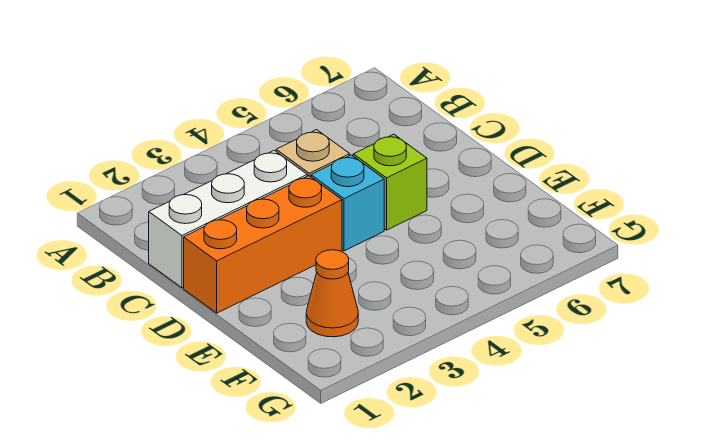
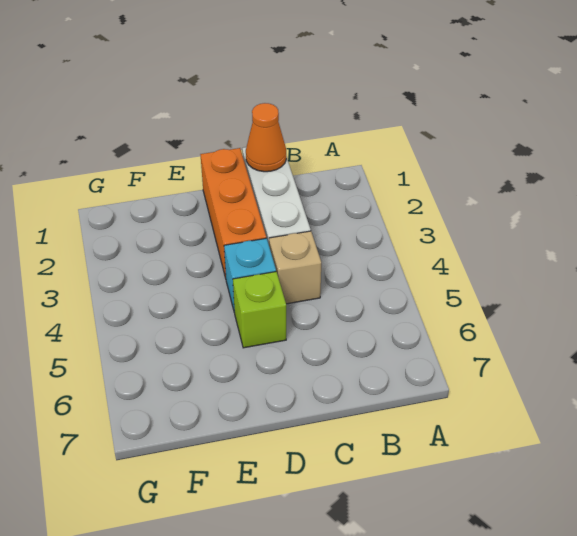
orange cone F2 level 1 -> orange cone C1 level 2

